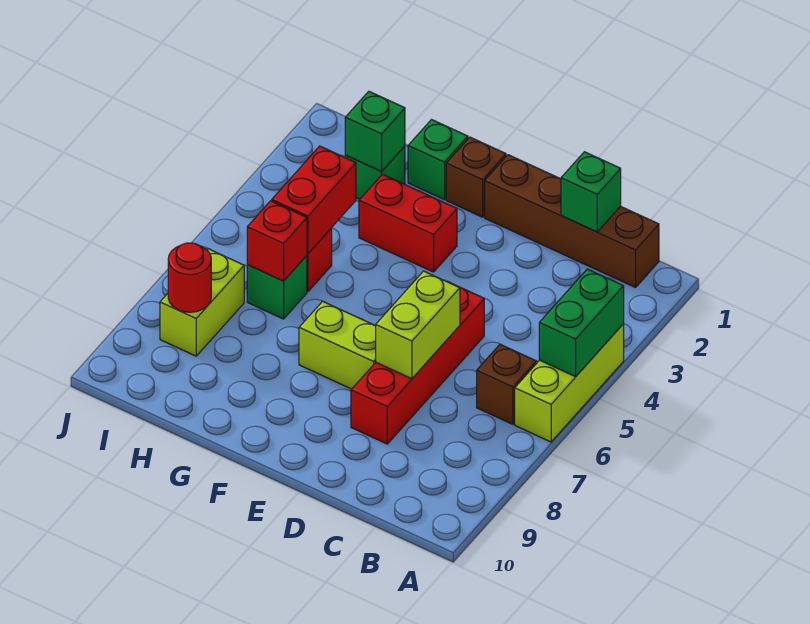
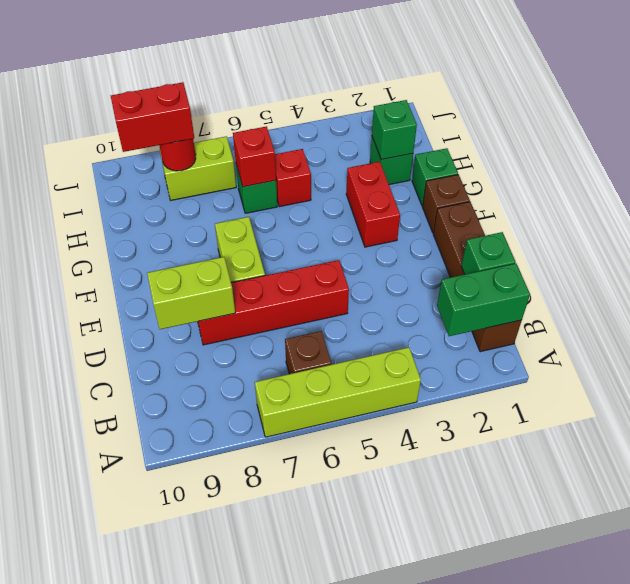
lime brick A4:A6 level 1 -> lime brick A4:A7 level 1
green brick A4:A5 level 2 -> green brick B1:B2 level 2
lime brick D6:D7 level 2 -> lime brick D8:D9 level 2
red brick H4:H5 level 2 -> red brick I8:I9 level 3

